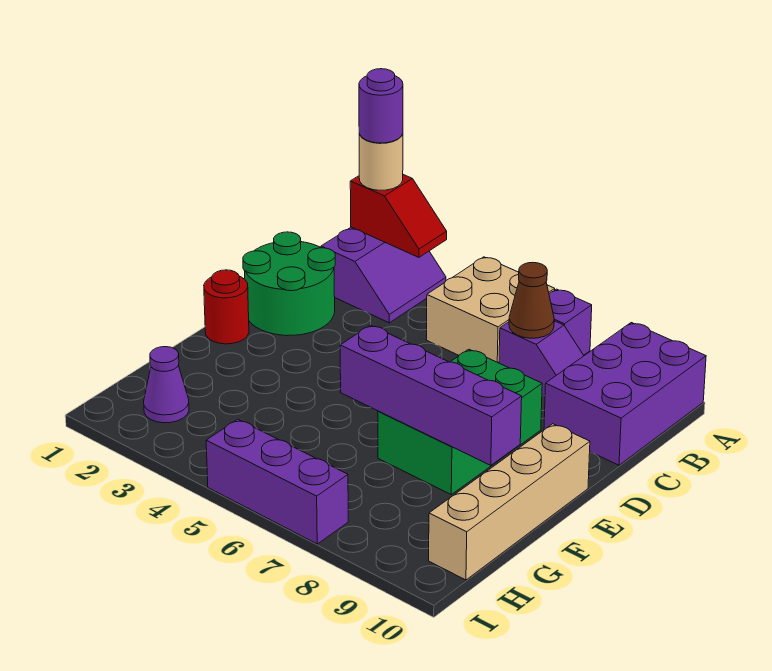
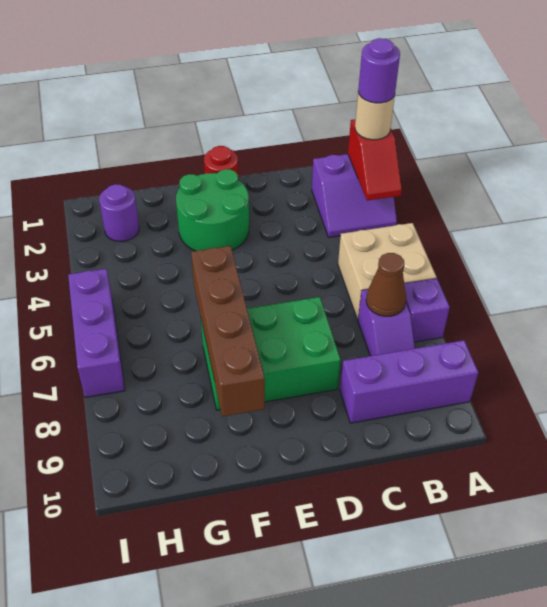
purple brick A9:C10 level 1 -> purple brick A9:C9 level 1
green round brick C1:D2 level 1 -> green round brick E2:F3 level 1
tan brick E10:H10 level 1 -> none
purple brick F6:F9 level 2 -> brown brick F6:F9 level 2
purple cone H2 level 1 -> purple round brick H2 level 1

